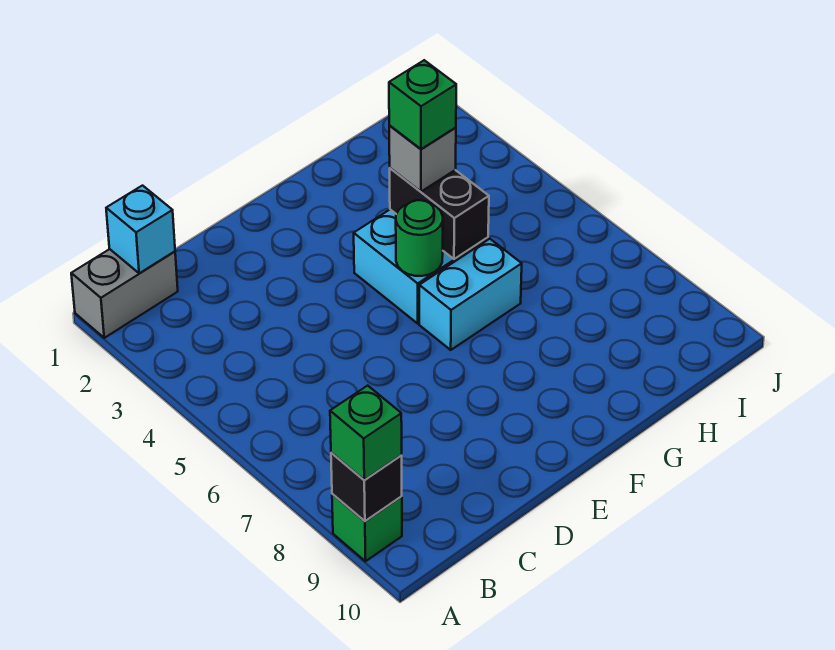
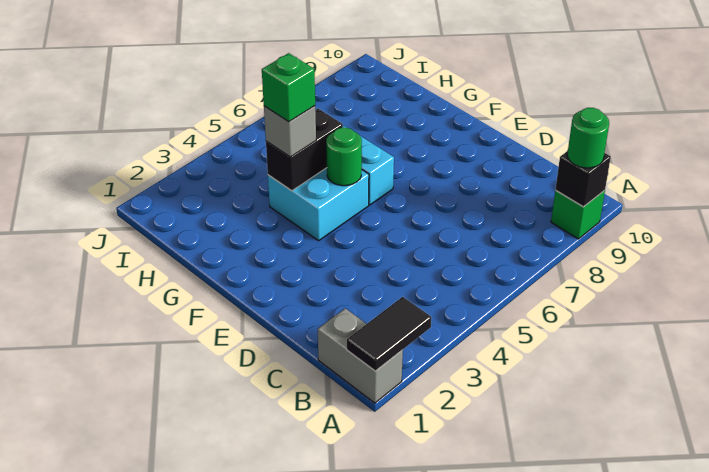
none -> black tile A1:A2 level 2
green brick A9 level 3 -> green round brick A9 level 3
cyan brick B1 level 2 -> none

